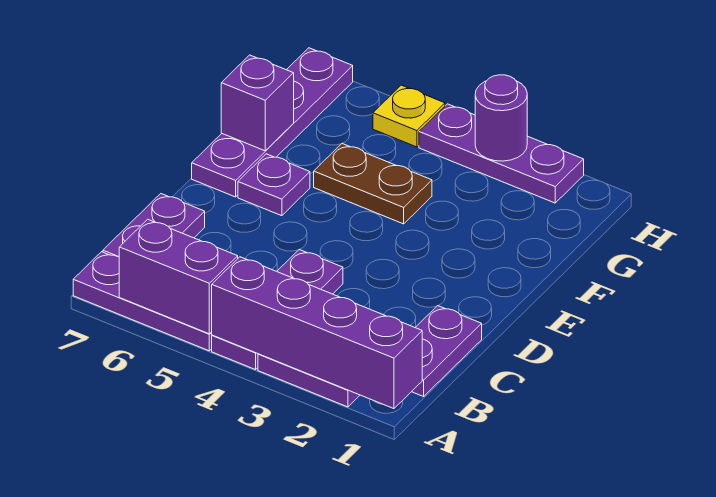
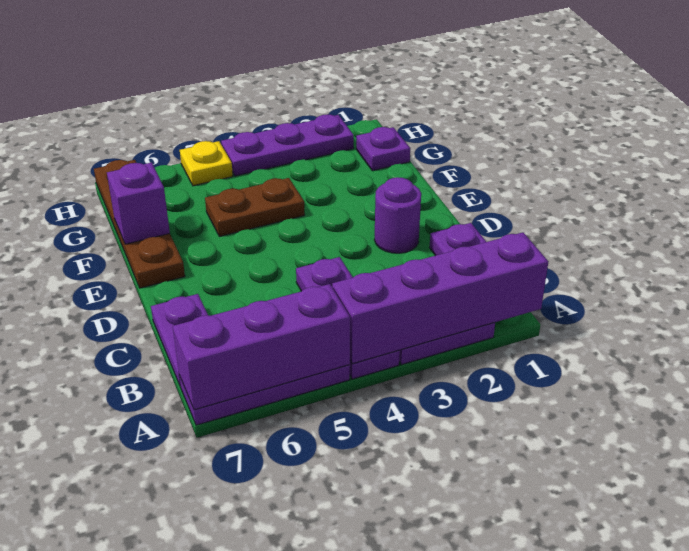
purple brick A5:A6 level 2 -> purple brick A5:A7 level 2
purple plate E6 level 1 -> purple plate G1 level 1
purple plate E7:H7 level 1 -> brown plate E7:H7 level 1
purple round brick H3 level 2 -> purple round brick D2 level 1

